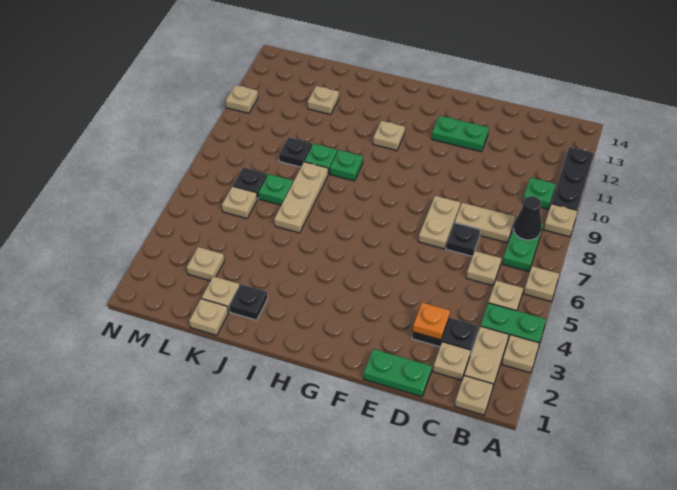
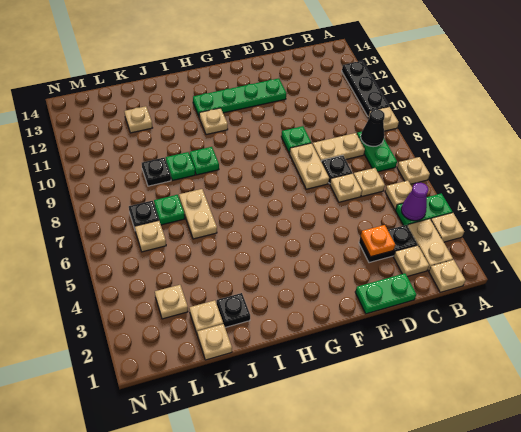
none -> purple cone B4 level 2
green plate B10 level 1 -> green plate E9 level 1
green plate E12:F12 level 1 -> green plate E12:H12 level 1
tan plate J6:J8 level 1 -> tan plate J6:J7 level 1
tan plate N11 level 1 -> tan plate D6 level 1

